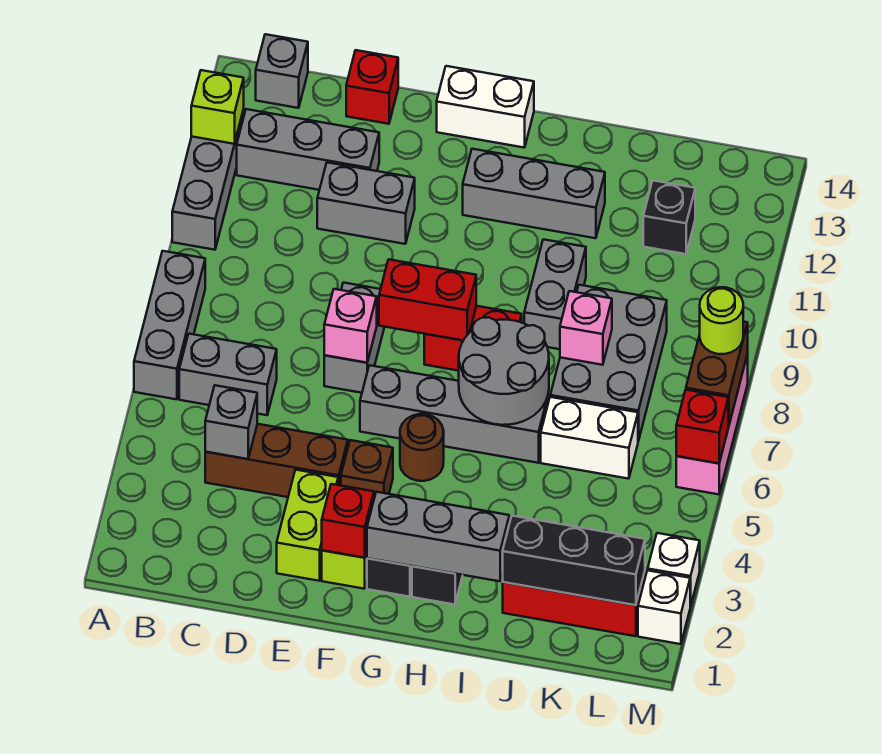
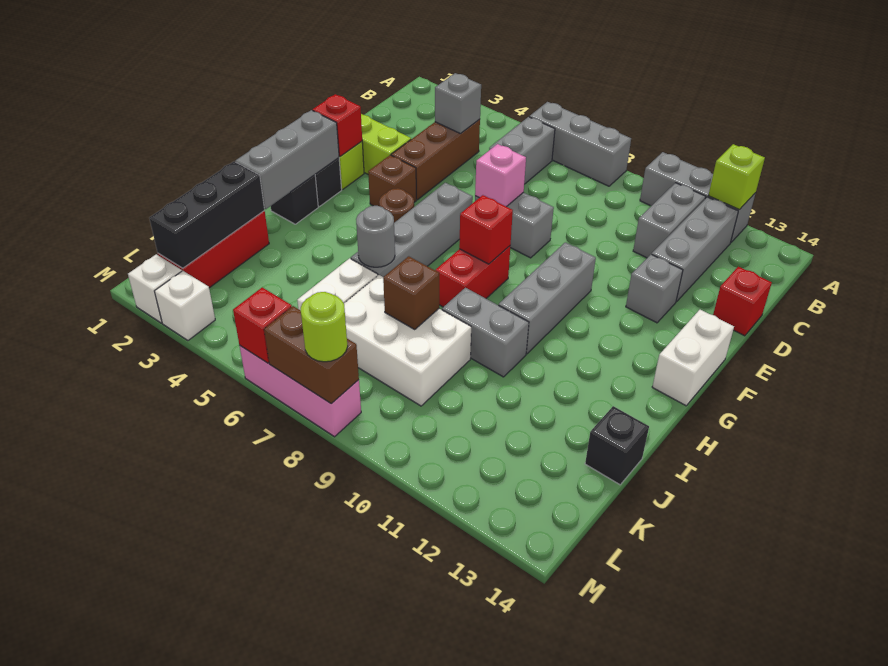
grey brick B14 level 1 -> grey brick E12 level 1
grey brick D11:E11 level 1 -> grey brick B11:C11 level 1
red brick F8:G8 level 2 -> red brick G8 level 2
grey brick G12:I12 level 1 -> grey brick F10:H10 level 1
grey round brick H6:I7 level 2 -> grey round brick I6 level 2
grey brick J7:K9 level 1 -> white brick J7:K9 level 1
pink brick J8 level 2 -> brown brick J8 level 2
black brick K12 level 1 -> black brick J14 level 1

